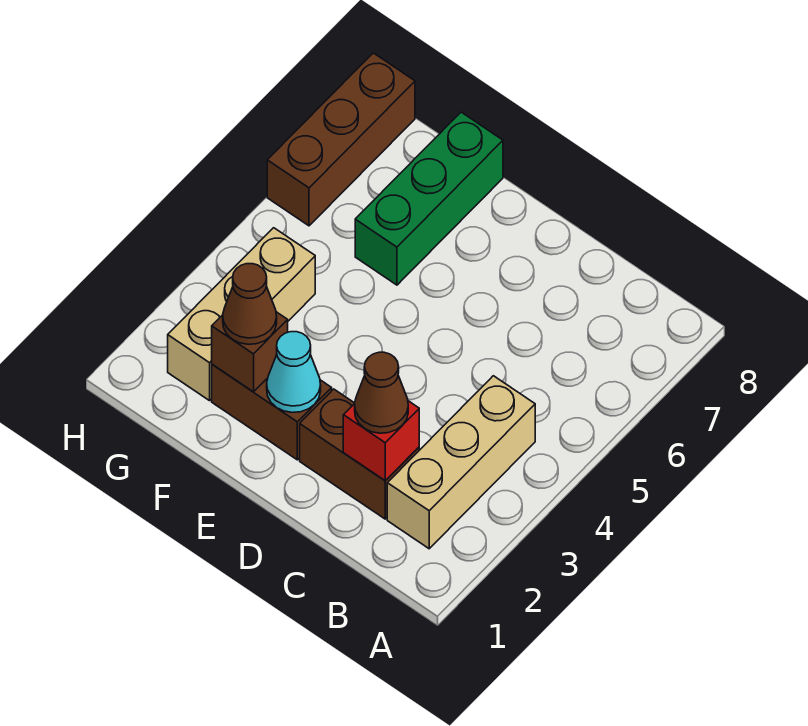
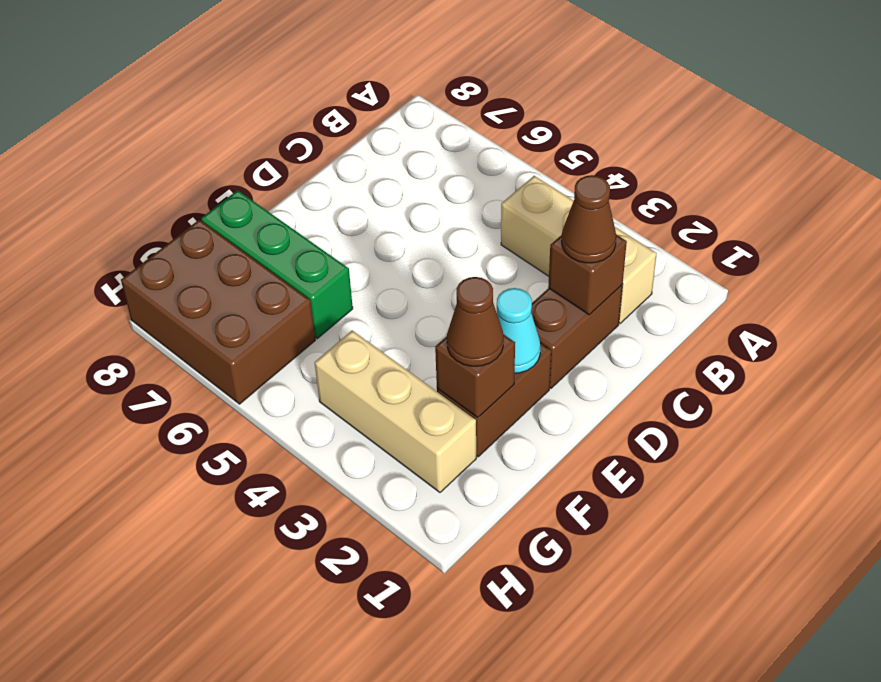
red brick C2 level 2 -> brown brick C2 level 2
brown brick H6:H8 level 1 -> brown brick G6:H8 level 1

